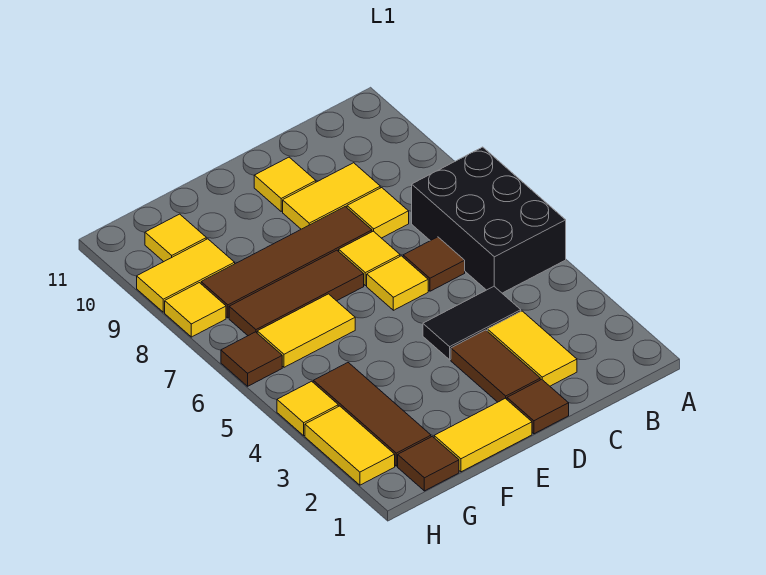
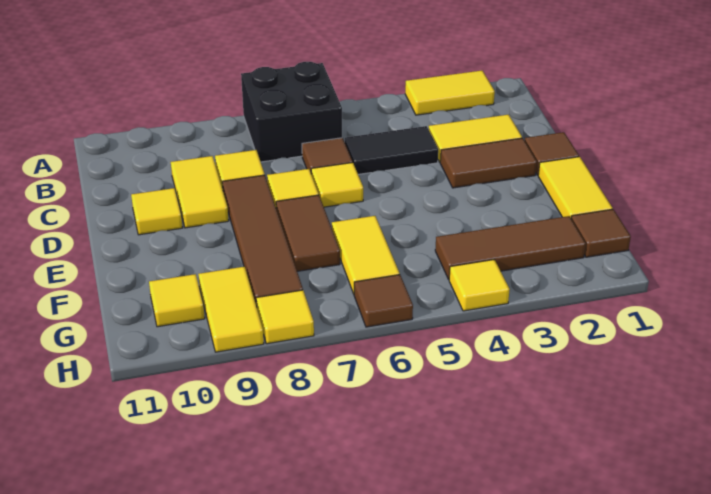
black brick A5:B7 level 1 -> black brick A6:B7 level 1
black tile C4:D4 level 1 -> black tile C4:C5 level 1
brown tile E7:G7 level 1 -> brown tile E7:F7 level 1
yellow tile H2:H3 level 1 -> yellow tile A2:A3 level 1

